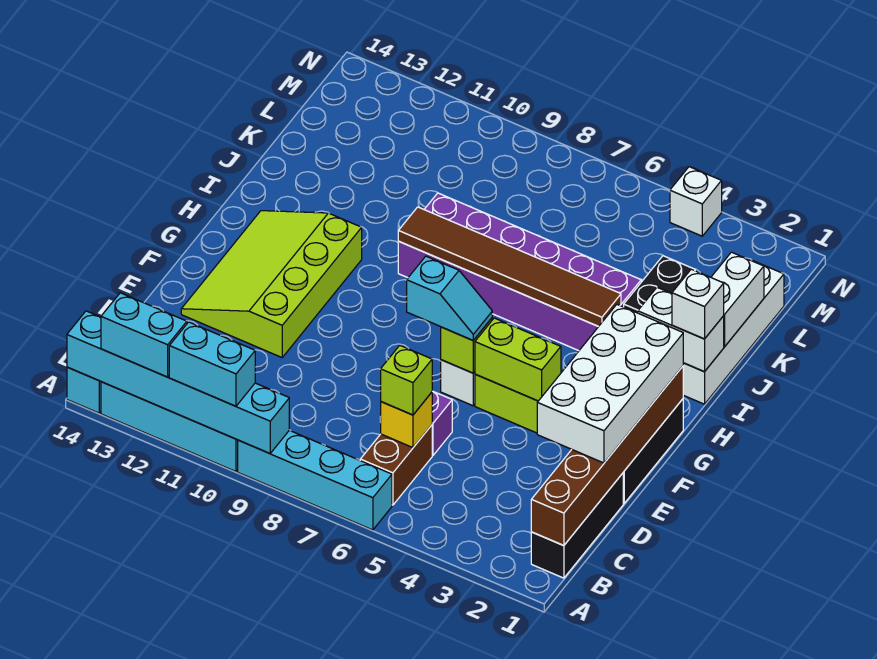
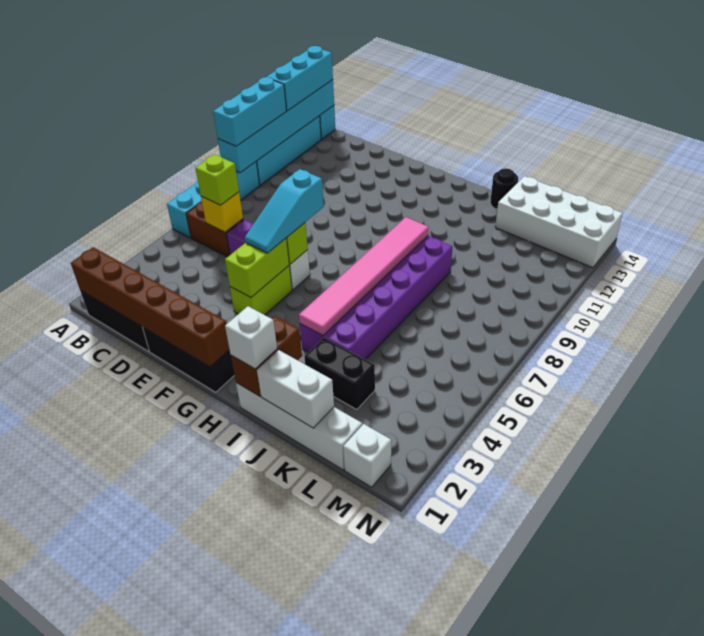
cyan brick A10:A11 level 3 -> cyan brick A9:A11 level 3
cyan brick A12:A13 level 3 -> cyan brick A12:A14 level 3
white brick D1:G2 level 3 -> white brick K13:N14 level 1
lime slope E11:H13 level 1 top 11 -> none
cyan slope F6:F7 level 3 top 7 -> cyan slope F5:F7 level 3 top 7
white brick I1:I2 level 2 -> brown brick I1:I2 level 2
brown tile I4:I9 level 2 -> pink tile I4:I9 level 2
none -> black round brick J14 level 1
white brick N4 level 1 -> white brick M1 level 1

